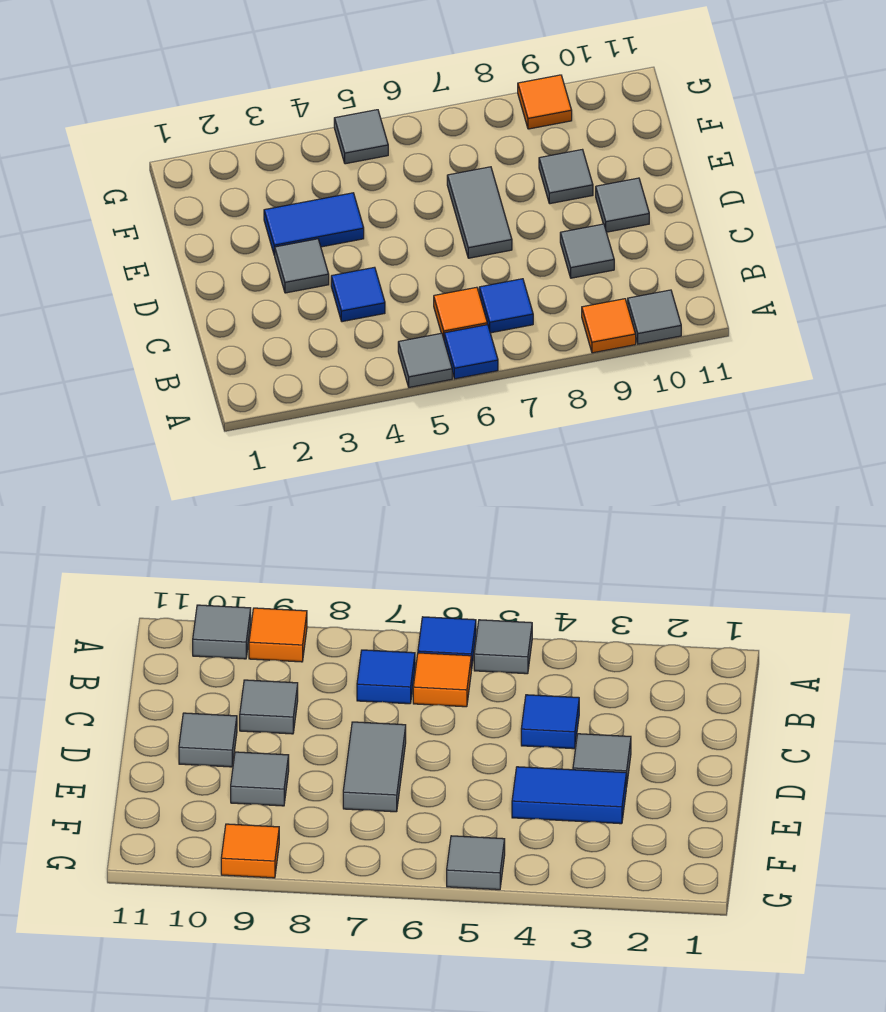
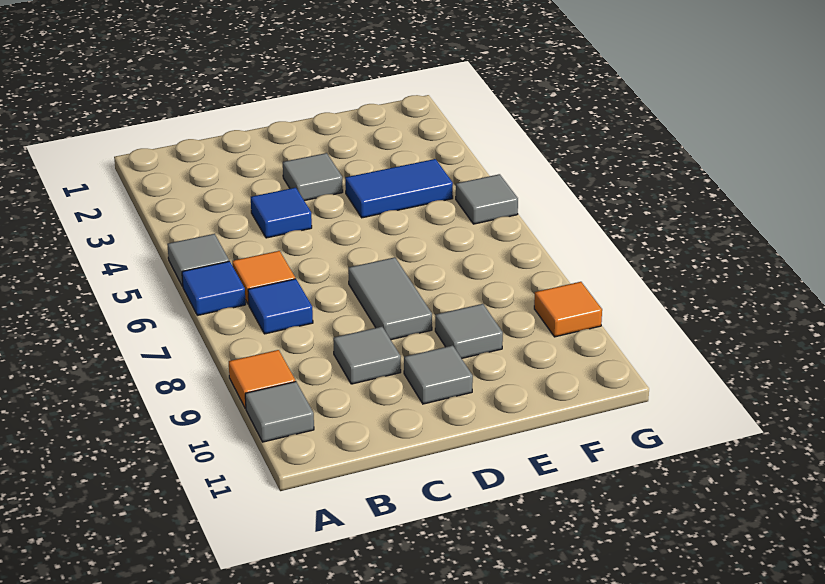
grey tile D7:E7 level 1 -> grey tile D7:D8 level 1
blue tile E3:E4 level 1 -> blue tile E4:F4 level 1

